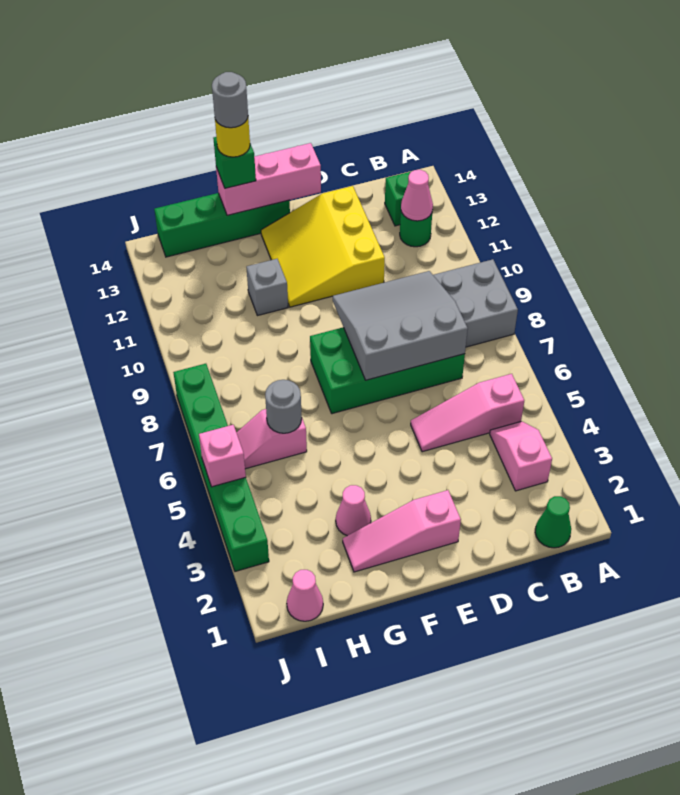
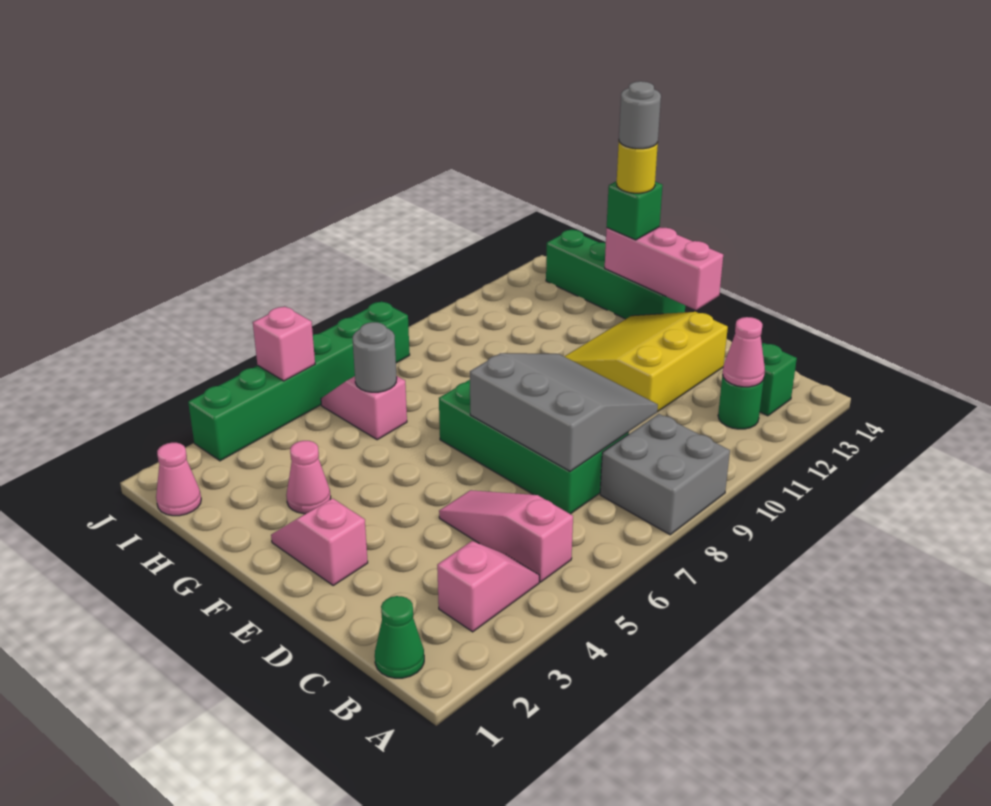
pink slope E2:G2 level 1 top E -> pink slope E2:F2 level 1 top E
grey brick G11 level 1 -> none

